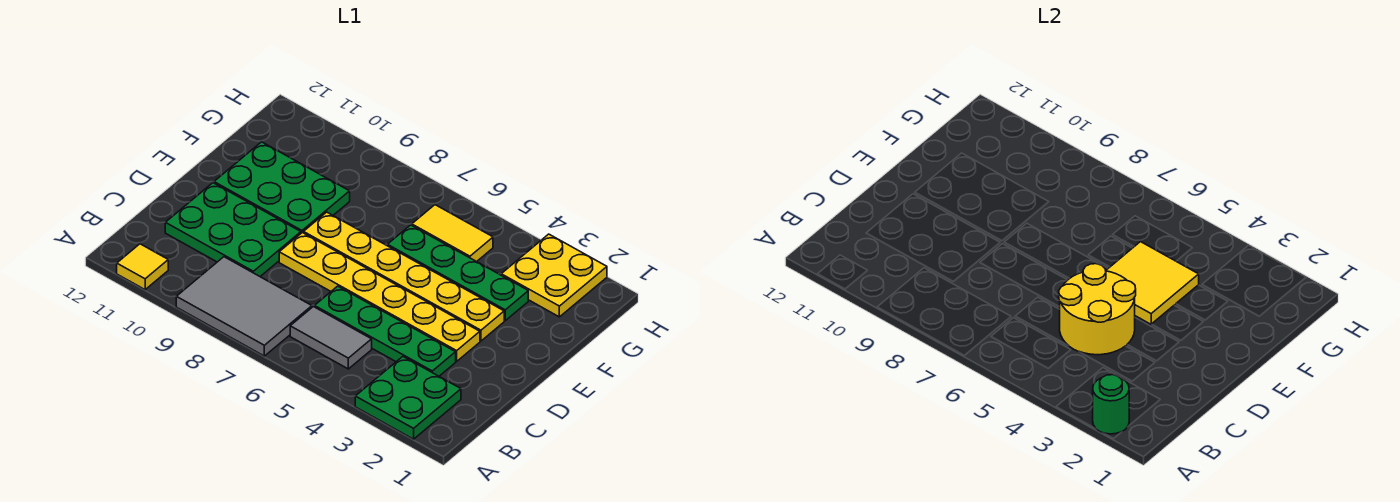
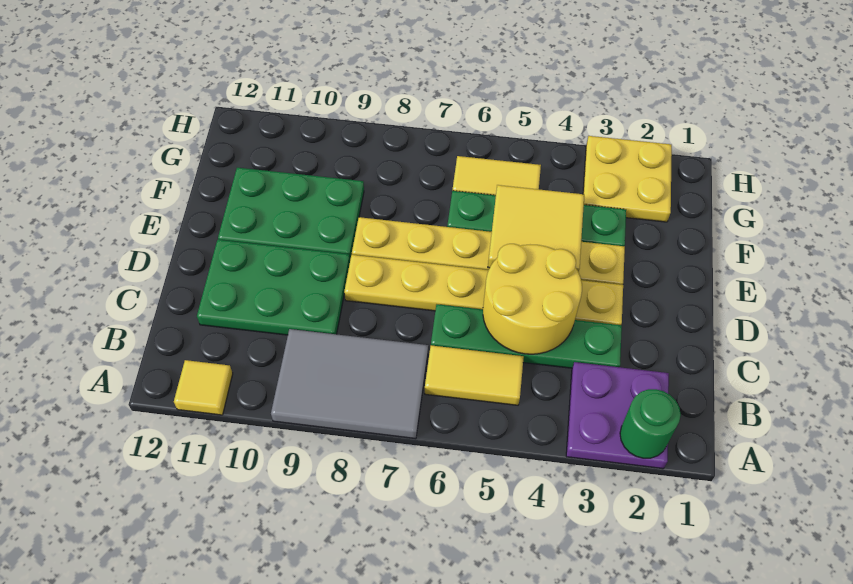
green plate A2:B3 level 1 -> purple plate A2:B3 level 1
grey tile B5:B6 level 1 -> yellow tile B5:B6 level 1

